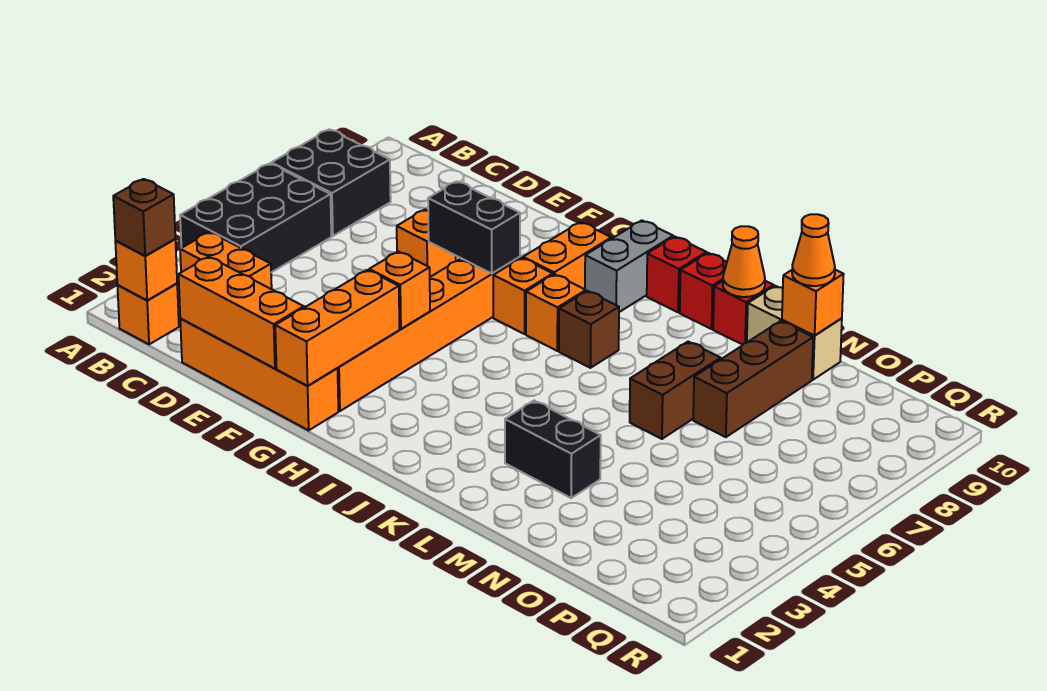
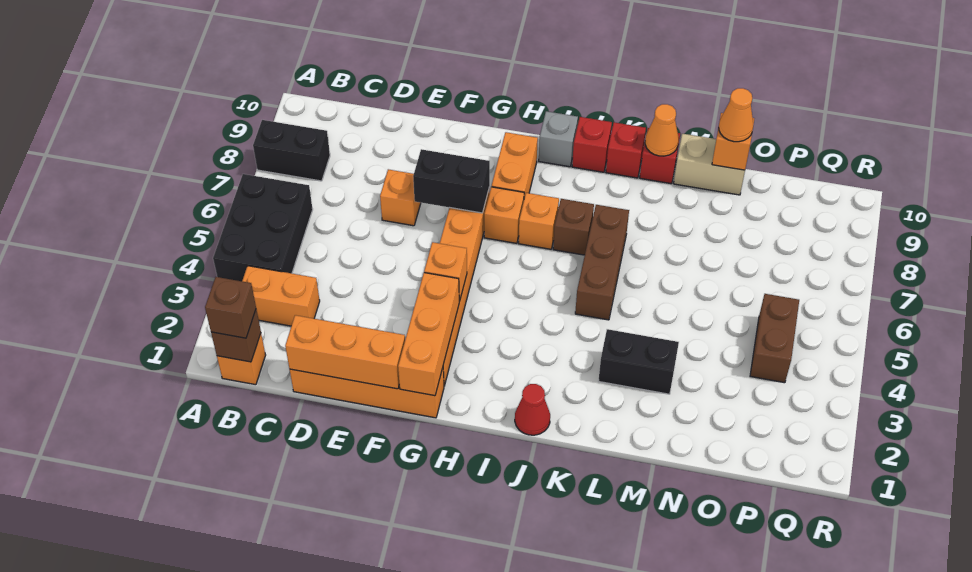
black brick A7:B8 level 1 -> black brick A8:B8 level 1
orange brick B1 level 2 -> brown brick B1 level 2
grey brick I9:I10 level 1 -> grey brick I10 level 1
none -> red cone J1 level 1
brown brick M6:M7 level 1 -> brown brick P4:P5 level 1
brown brick N7:N9 level 1 -> brown brick K5:K7 level 1

